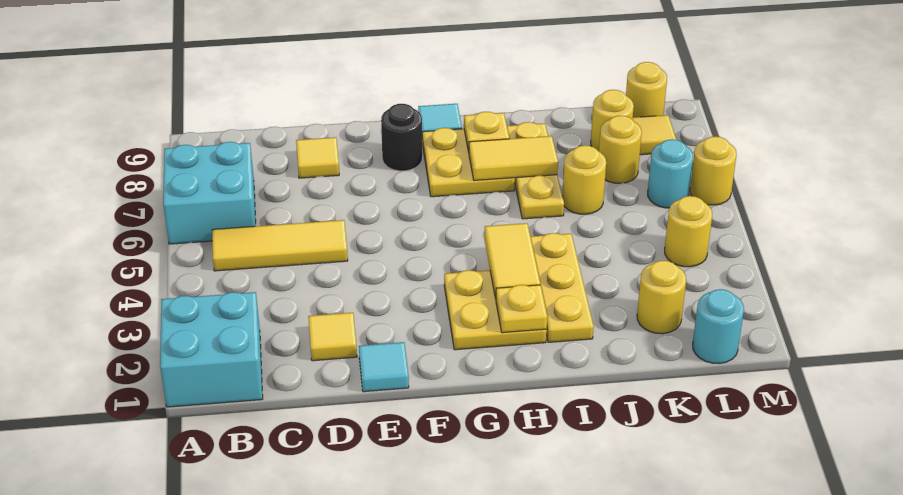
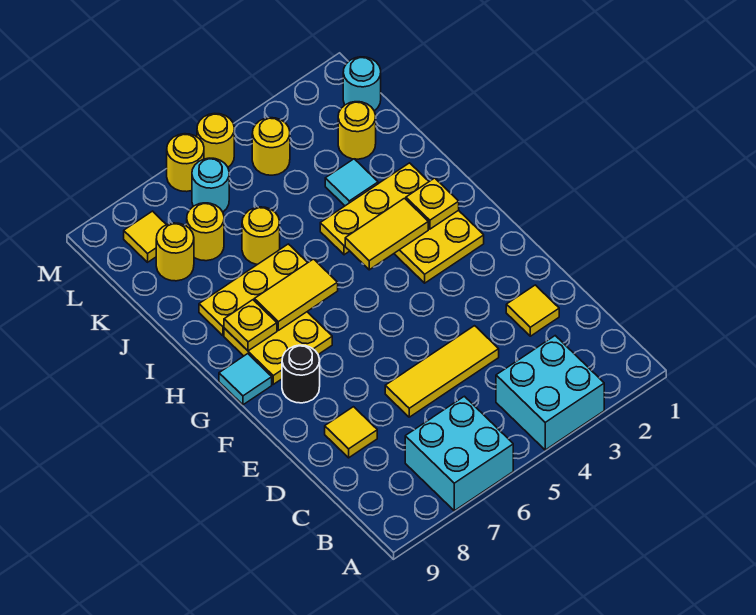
cyan brick A1:B2 level 1 -> cyan brick A3:B4 level 1
yellow tile B5:D5 level 1 -> yellow tile D4:D6 level 1
cyan tile E1 level 1 -> cyan tile J3 level 1
yellow tile H7:I7 level 2 -> yellow tile H6:H7 level 2
yellow round brick L9 level 1 -> yellow round brick M5 level 1

